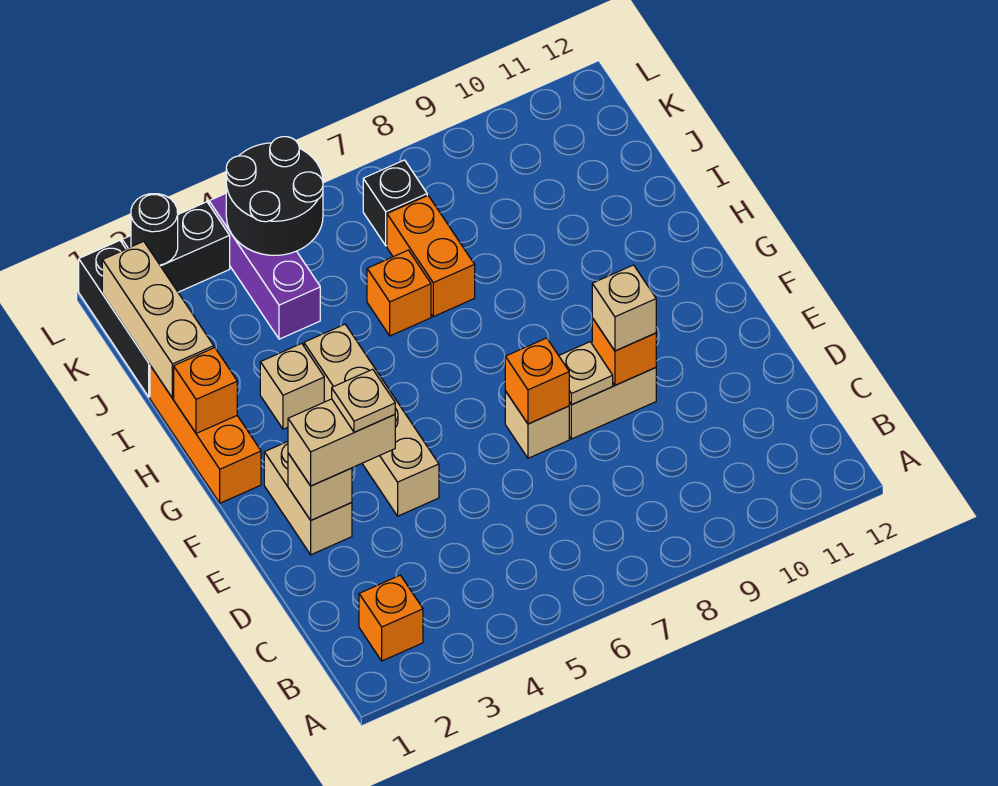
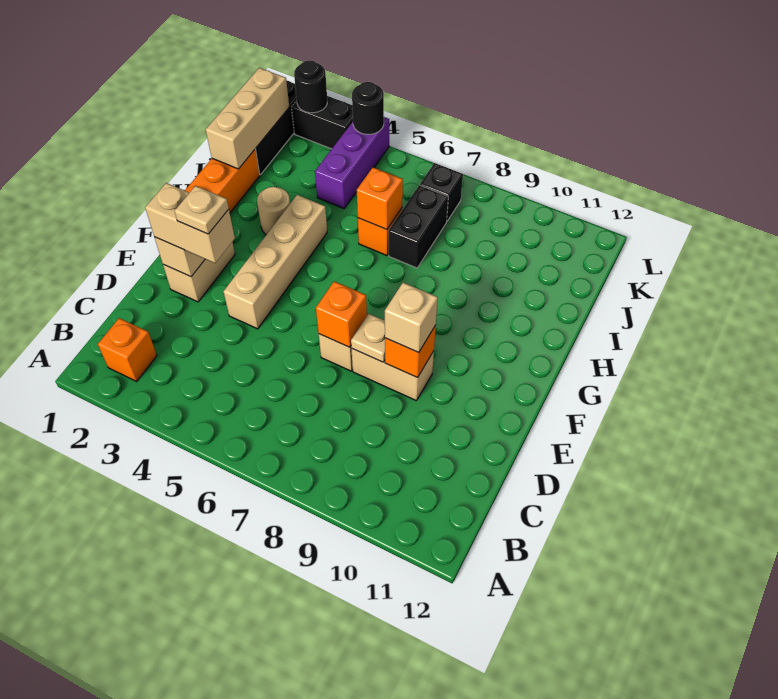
orange brick H1 level 2 -> orange brick I6 level 2
tan brick H3 level 1 -> tan round brick H3 level 1
orange brick I7:J7 level 1 -> black brick I7:J7 level 1
black round brick K4:L5 level 2 -> black round brick L4 level 2

